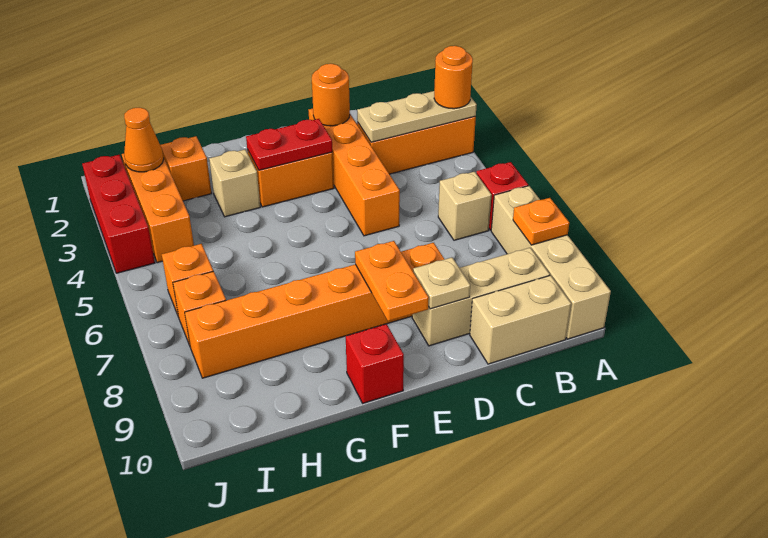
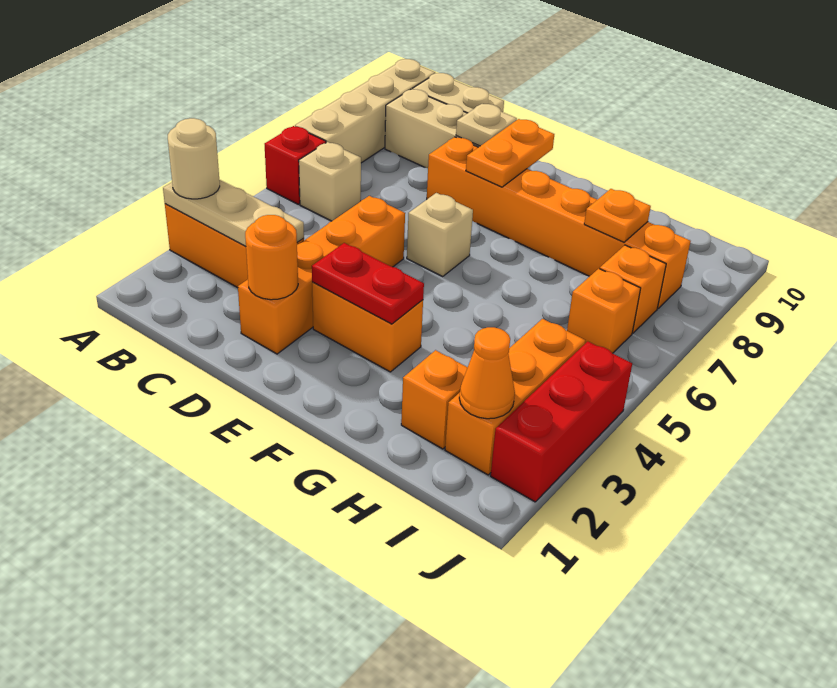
orange round brick A3 level 3 -> tan round brick A3 level 3
orange plate A8 level 2 -> orange plate H8 level 2
red brick F10 level 1 -> none
tan brick G3 level 1 -> tan brick E6 level 1

